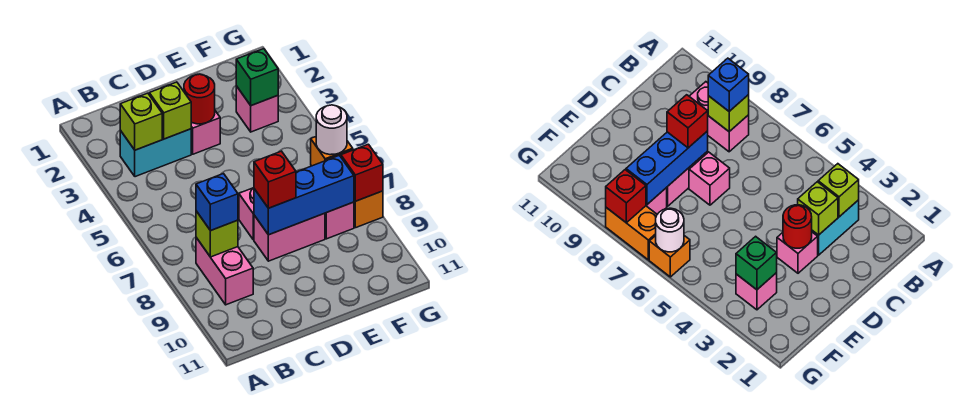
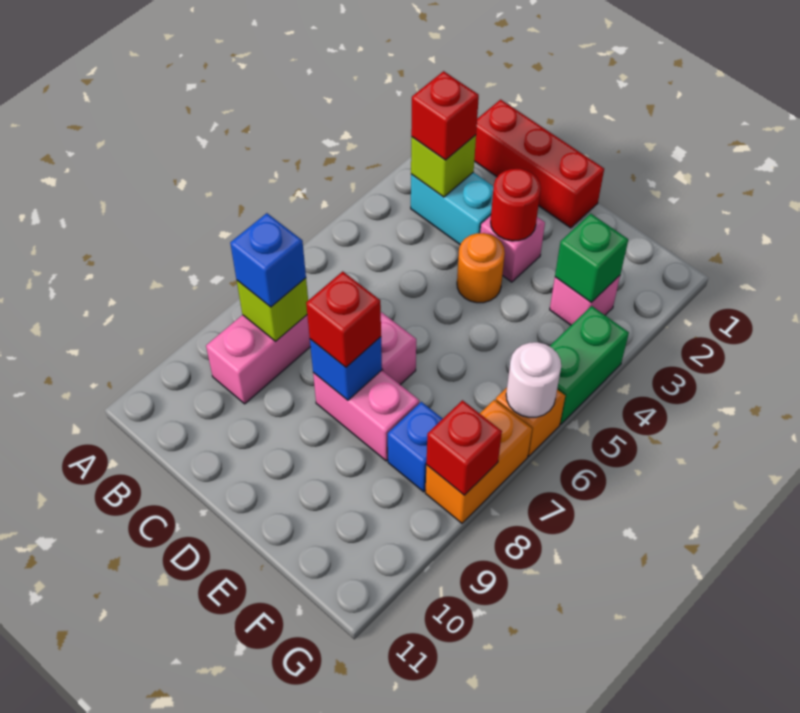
none -> red brick B1:D1 level 1
none -> red brick B3 level 3
lime brick C3 level 2 -> none
none -> orange round brick D4 level 1
blue brick D8:F8 level 2 -> blue brick D8 level 2
pink brick F8 level 1 -> blue brick F8 level 1
none -> green brick G4:G5 level 1

